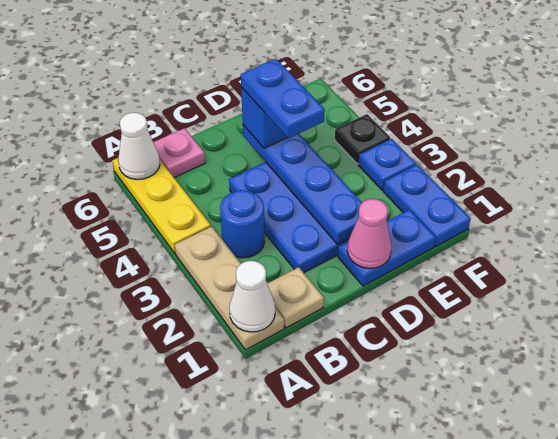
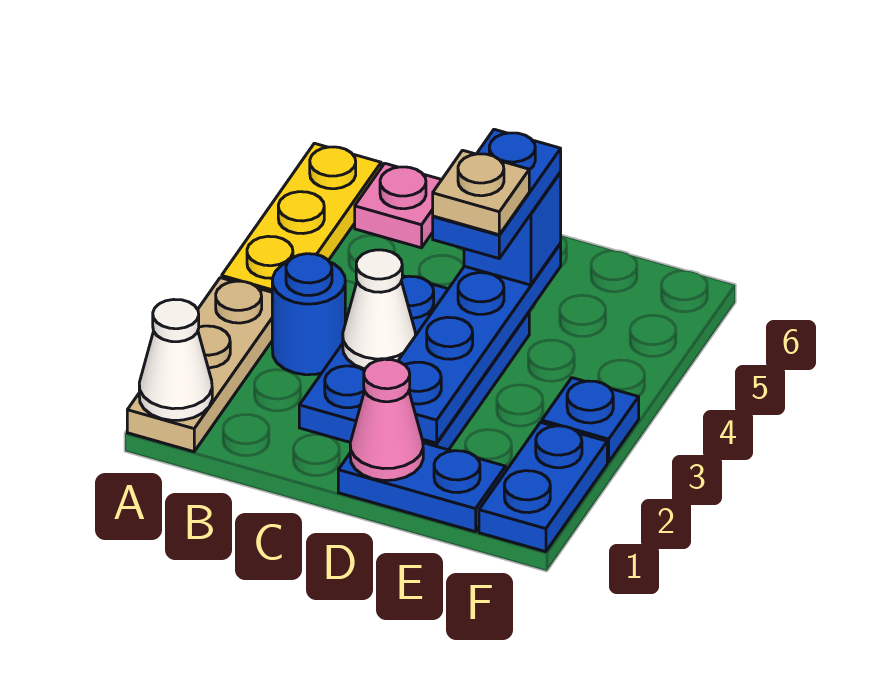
white cone A6 level 2 -> white cone C3 level 2
tan plate B1 level 1 -> tan plate D4 level 5
black plate F4 level 1 -> none

